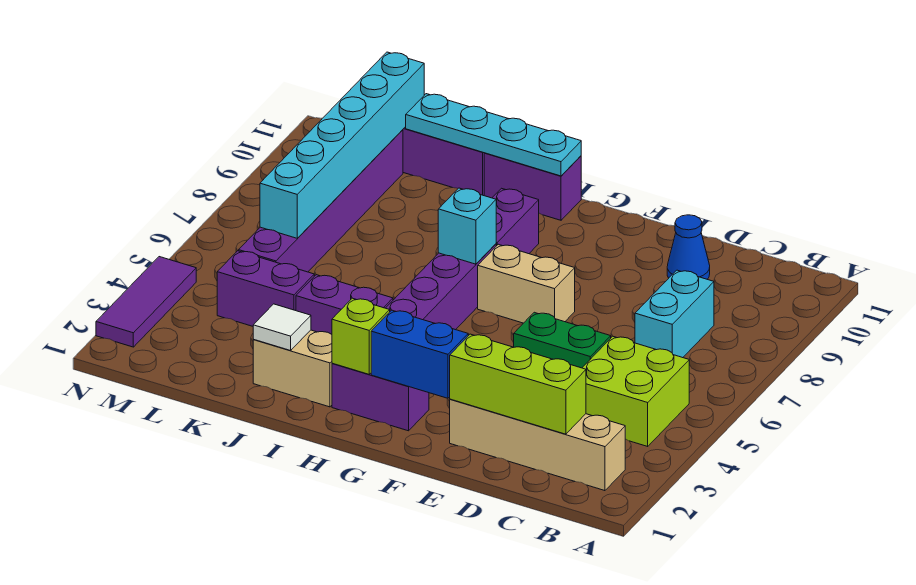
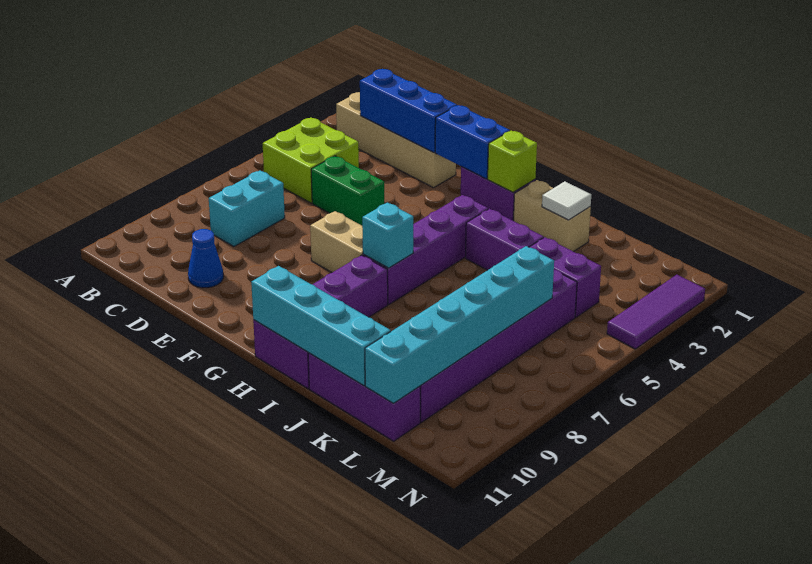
lime brick C2:E2 level 2 -> blue brick C2:E2 level 2
cyan plate H11:K11 level 2 -> cyan brick H11:K11 level 2

